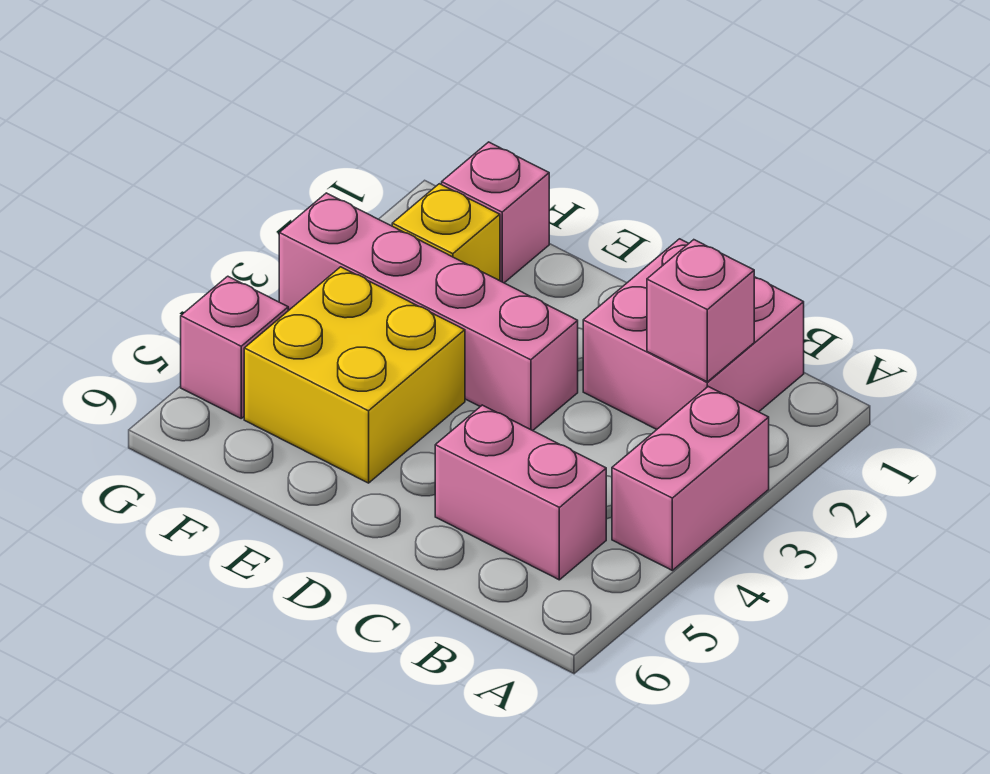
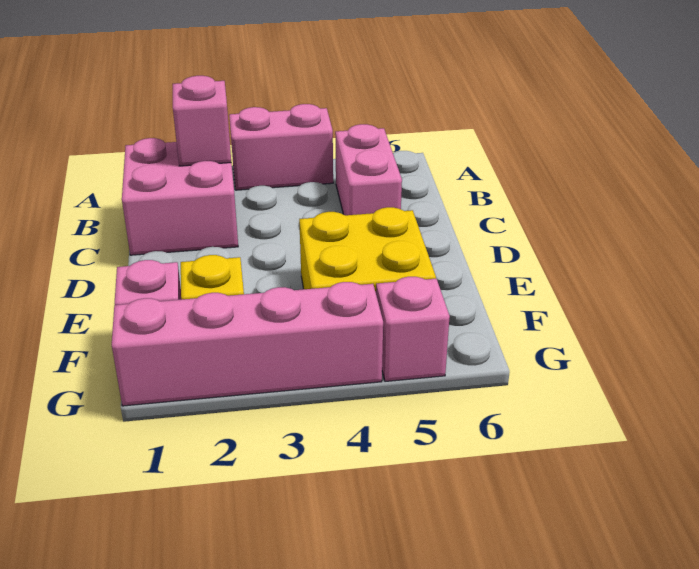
pink brick D3:G3 level 1 -> pink brick G1:G4 level 1

